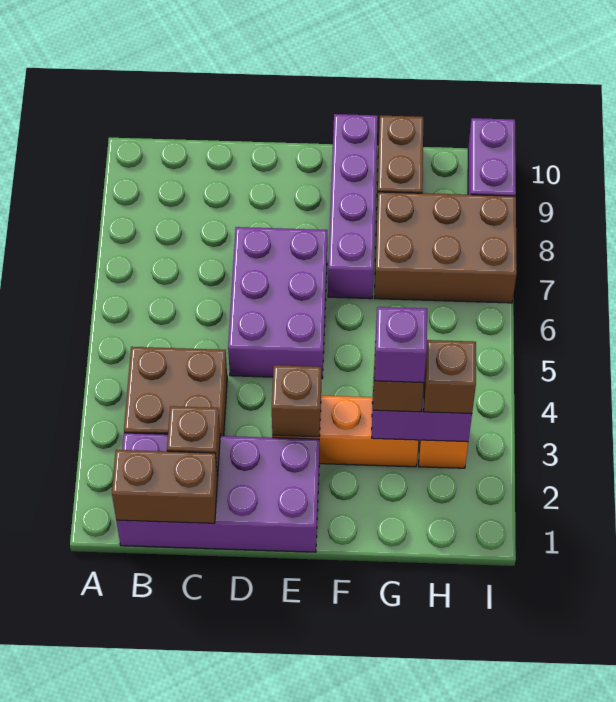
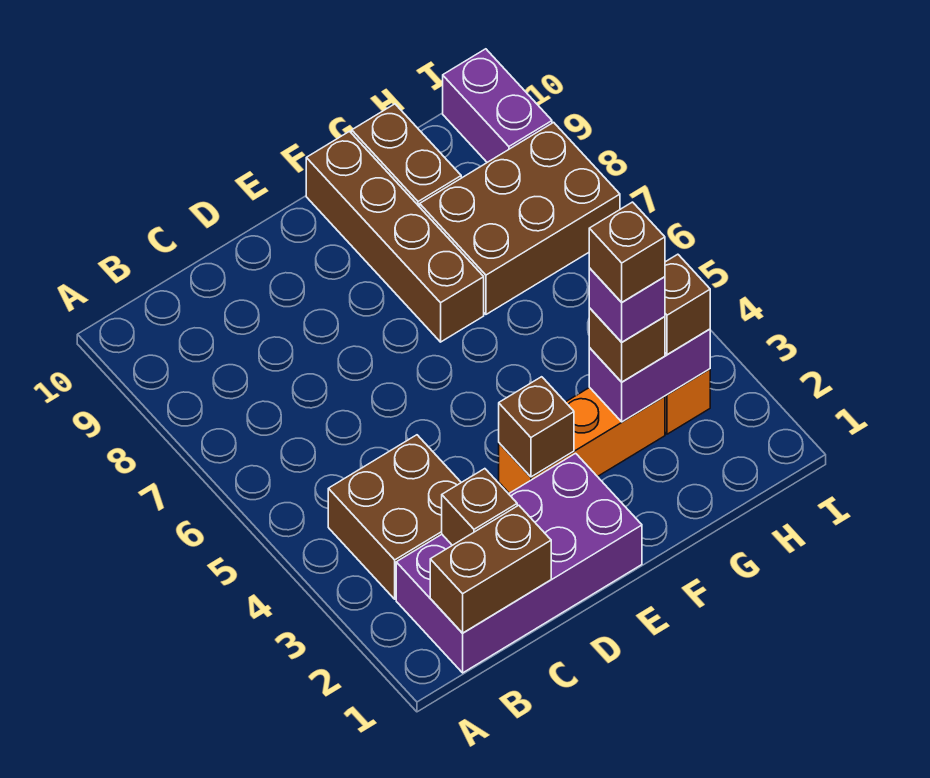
purple brick D5:E7 level 1 -> none
purple brick F7:F10 level 1 -> brown brick F7:F10 level 1
none -> brown brick G3 level 5

